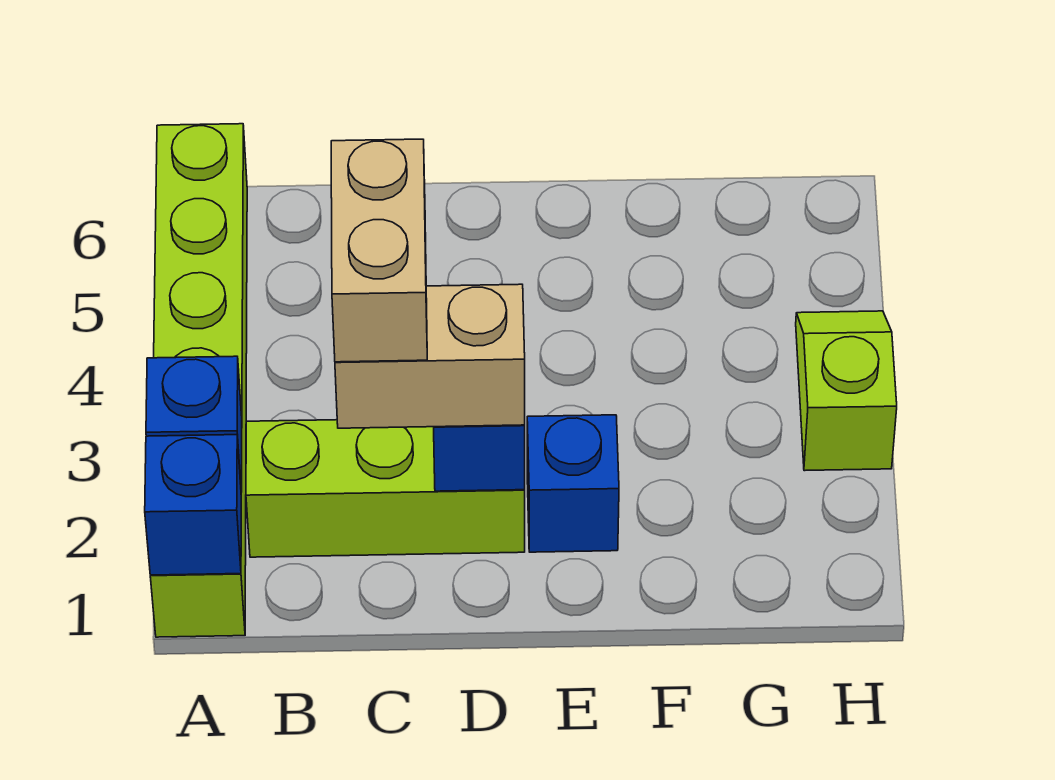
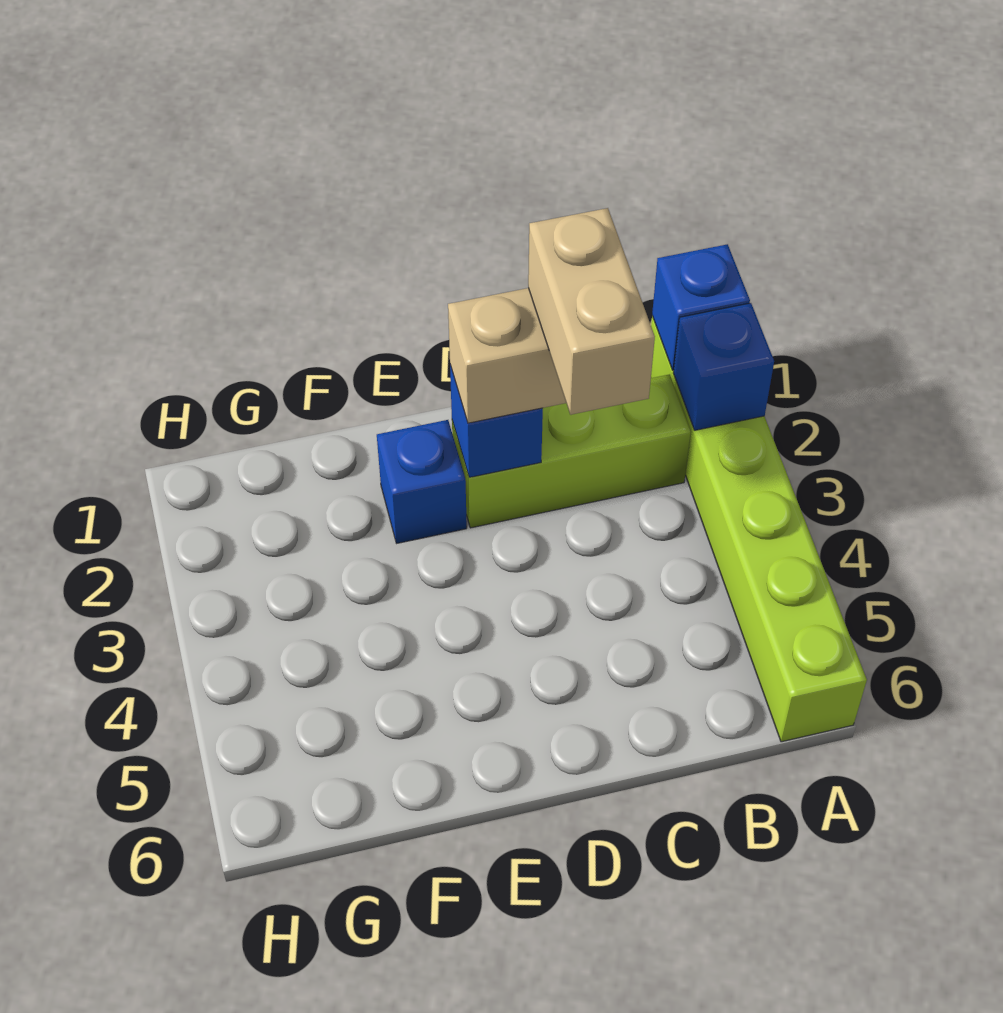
lime slope H3:H4 level 1 top 3 -> none

